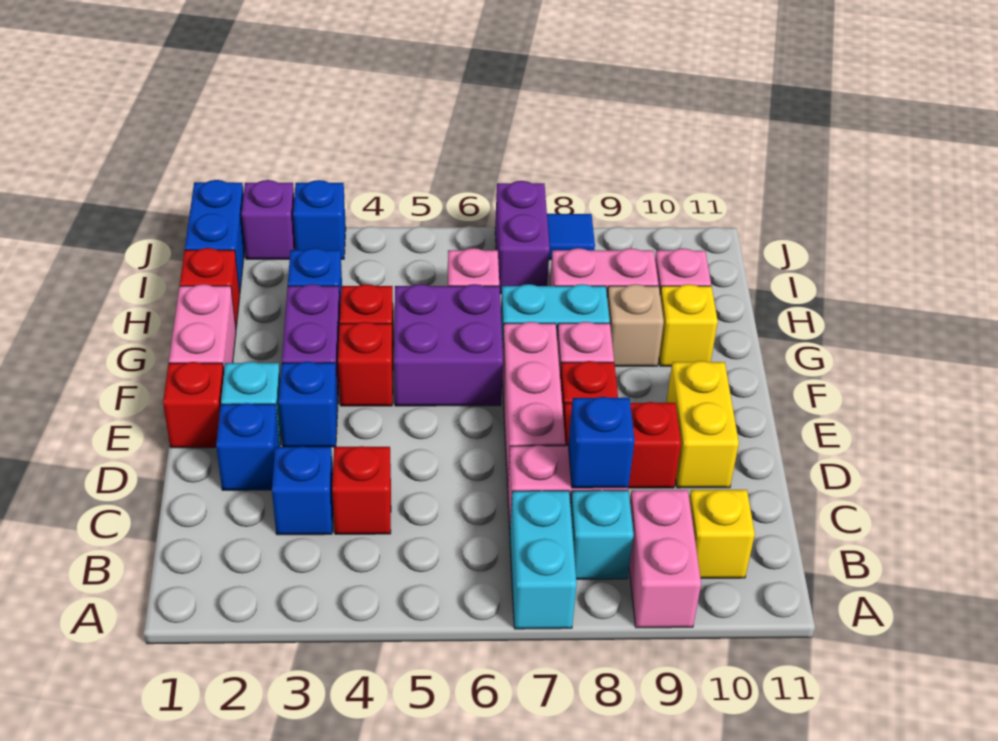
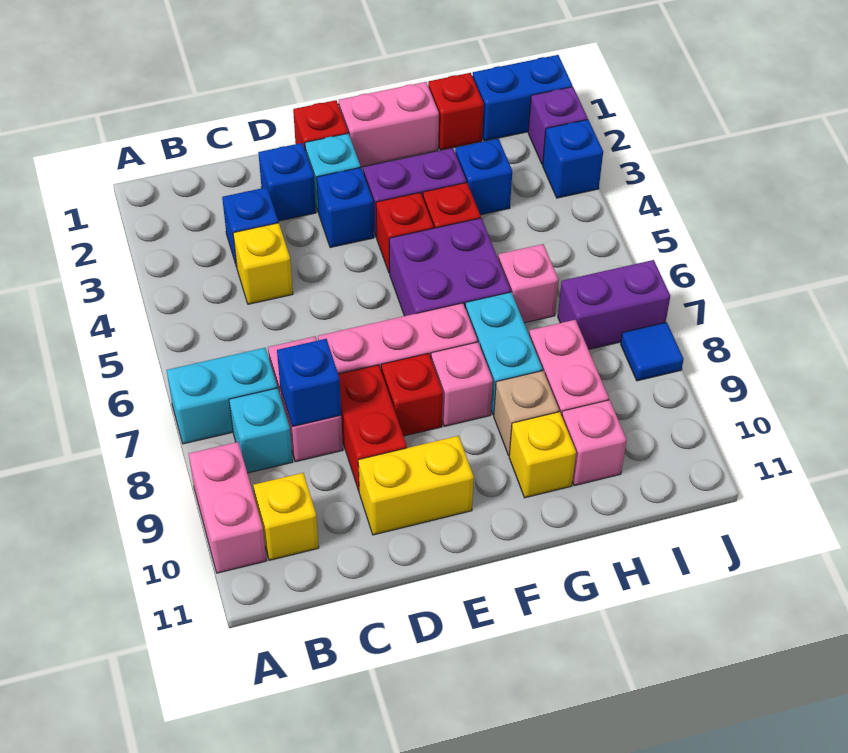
pink brick A9:B9 level 1 -> pink brick A9:A10 level 1
red brick C4 level 1 -> yellow brick C4 level 1

